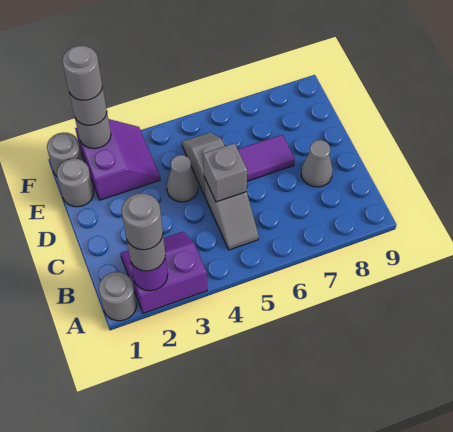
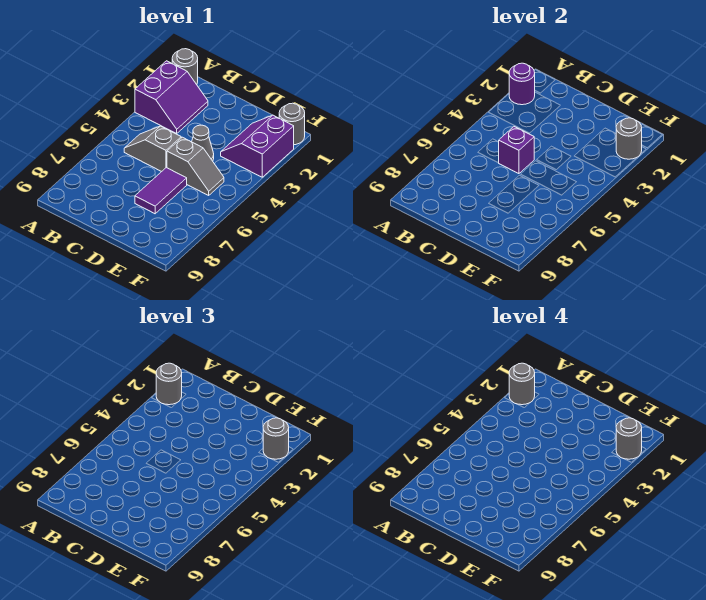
grey brick C5 level 2 -> purple brick C5 level 2
grey cone C8 level 1 -> none
grey round brick E1 level 1 -> none
purple slope E2:F3 level 1 top 2 -> purple slope E2:F3 level 1 top F

